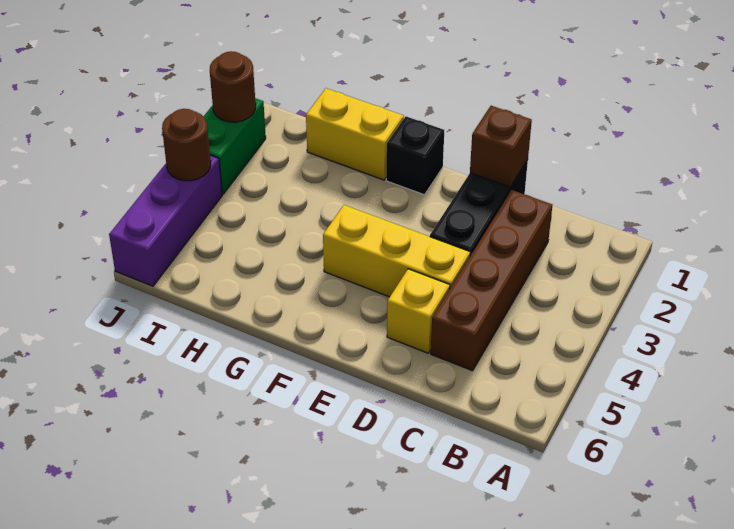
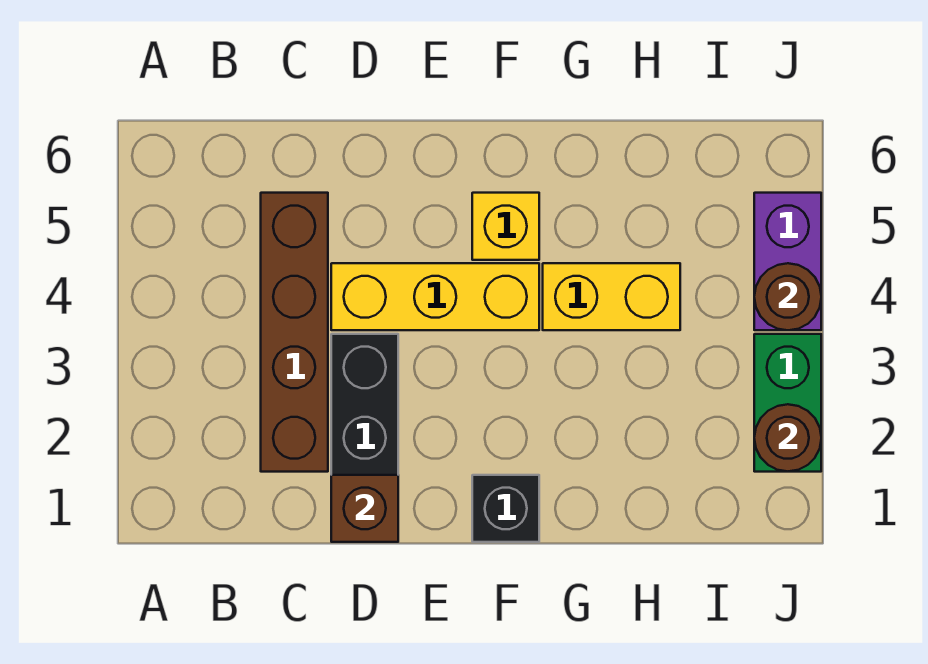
yellow brick D5 level 1 -> yellow brick F5 level 1
yellow brick G1:H1 level 1 -> yellow brick G4:H4 level 1
purple brick J4:J6 level 1 -> purple brick J4:J5 level 1

